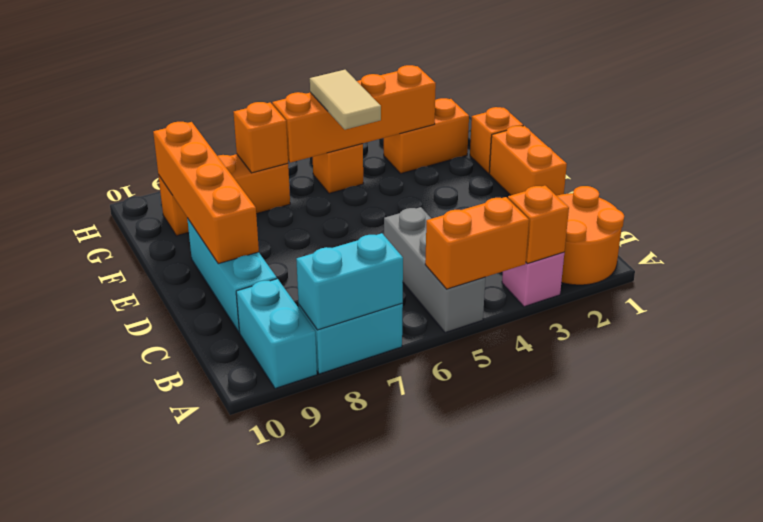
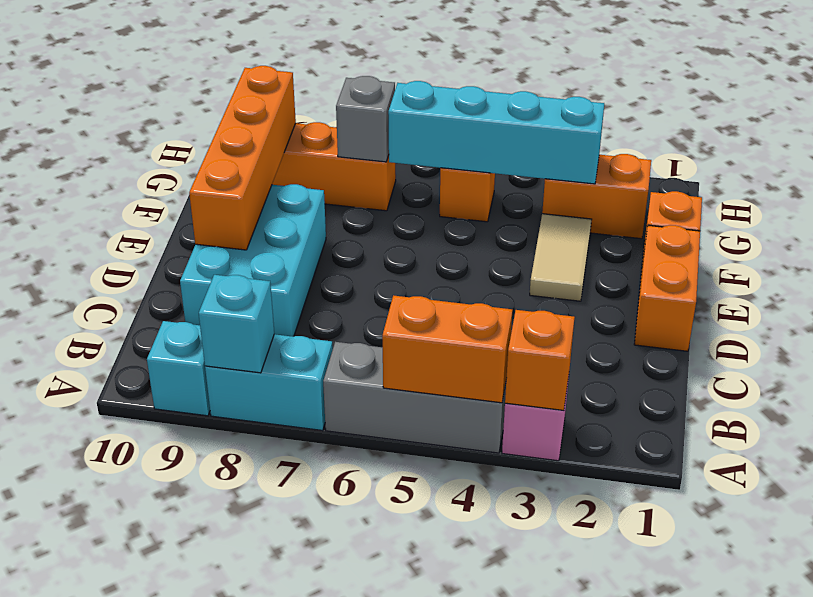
orange round brick A1:B2 level 1 -> none
grey brick A5:C5 level 1 -> grey brick A4:A6 level 1
cyan brick A7:A8 level 2 -> cyan brick A8 level 2
cyan brick A9:B9 level 1 -> cyan brick A9 level 1
cyan brick C9:E9 level 1 -> cyan brick C8:E9 level 1
tan tile F5:G5 level 3 -> tan tile E3:F3 level 1
orange brick G3:G6 level 2 -> cyan brick G3:G6 level 2
orange brick G7 level 2 -> grey brick G7 level 2

